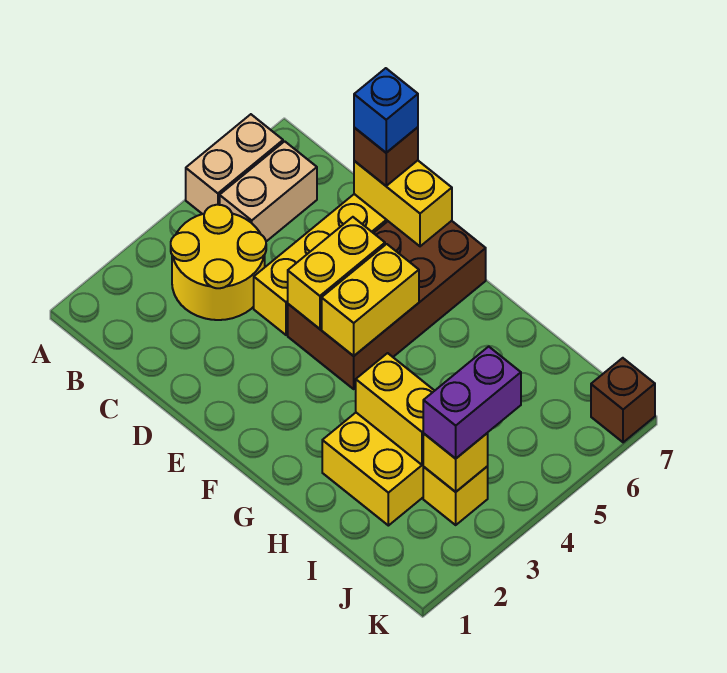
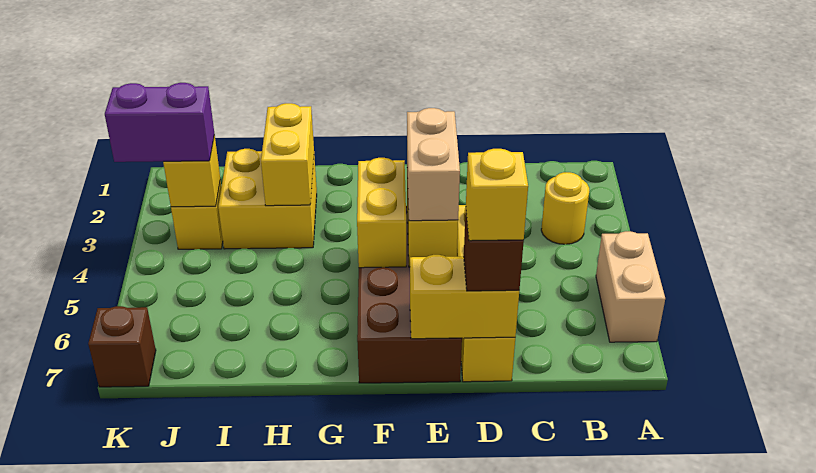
yellow round brick B3:C4 level 1 -> yellow round brick B3 level 1
tan brick B5:B6 level 1 -> tan brick E4:E5 level 3
blue brick D7 level 4 -> yellow brick D7 level 4
yellow brick H3:I3 level 2 -> yellow brick H2:H3 level 2
purple brick J3:J4 level 3 -> purple brick J3:K3 level 3

